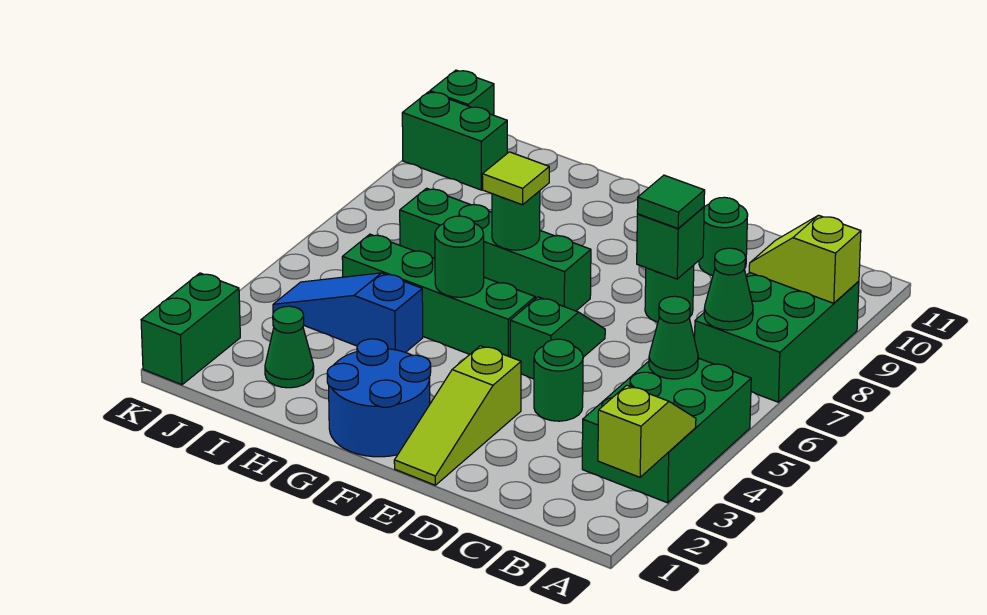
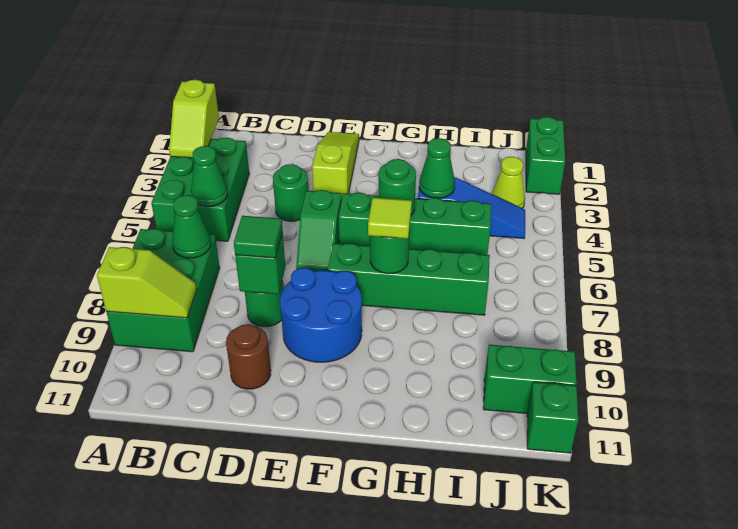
green round brick D10 level 1 -> brown round brick D10 level 1
blue round brick F1:G2 level 1 -> blue round brick E8:F9 level 1
green cone I2 level 1 -> green cone H4 level 2
none -> lime cone J3 level 1

